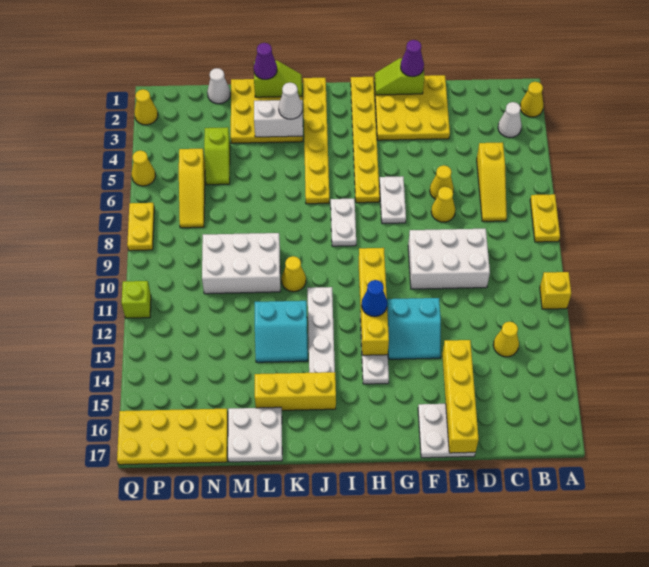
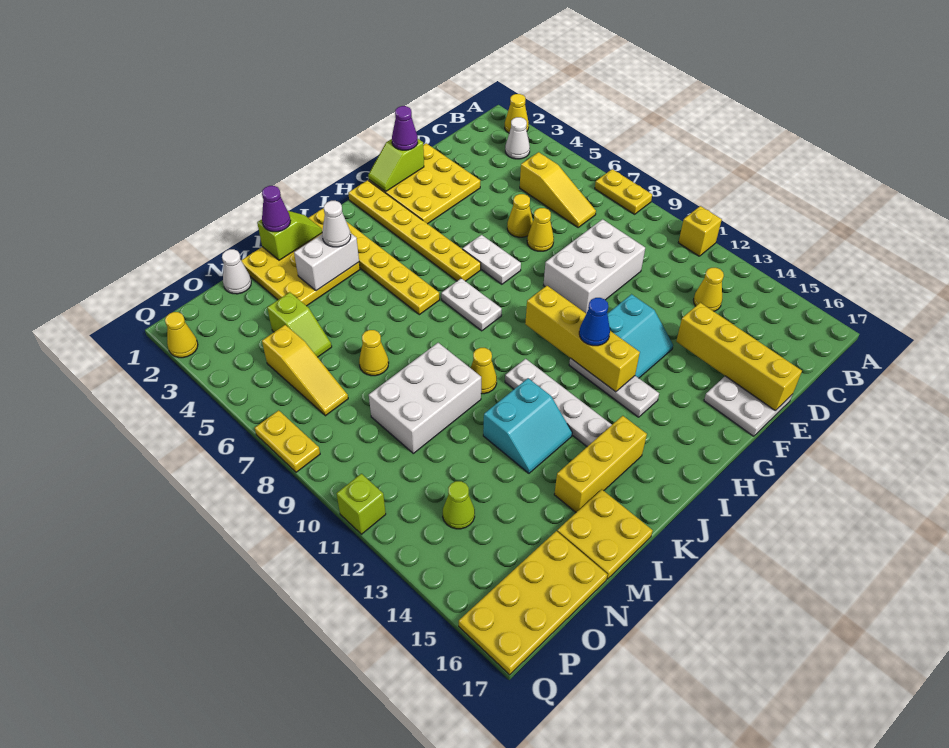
white plate L16:M17 level 1 -> yellow plate L16:M17 level 1
none -> lime cone O13 level 1
yellow cone Q5 level 1 -> yellow cone M7 level 1

